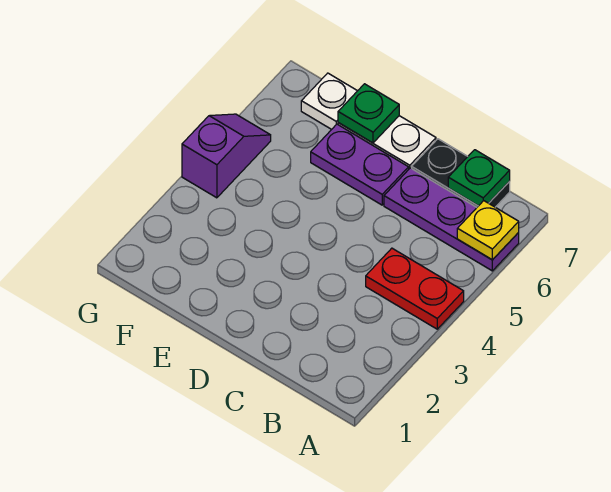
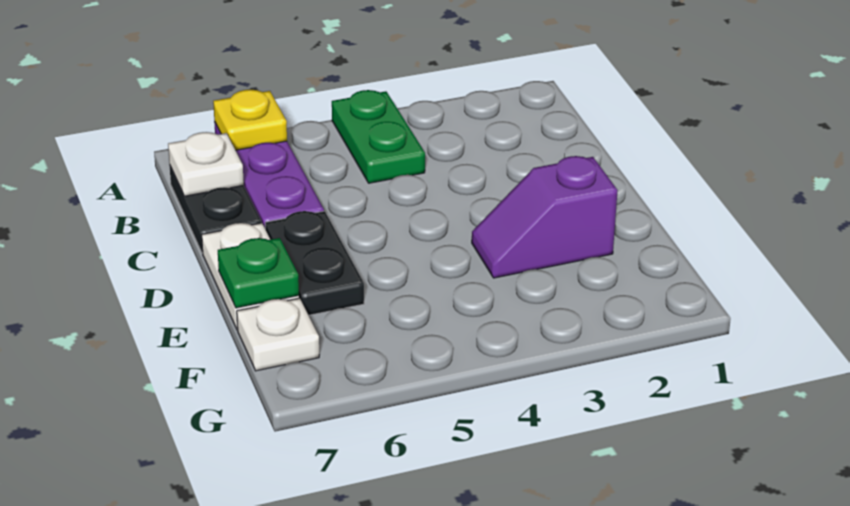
red plate A4:B4 level 1 -> green plate A4:B4 level 1
green plate B7 level 2 -> white plate B7 level 2
purple plate D6:E6 level 1 -> black plate D6:E6 level 1
purple slope G4:G5 level 1 top 4 -> purple slope E2:E3 level 1 top 2

